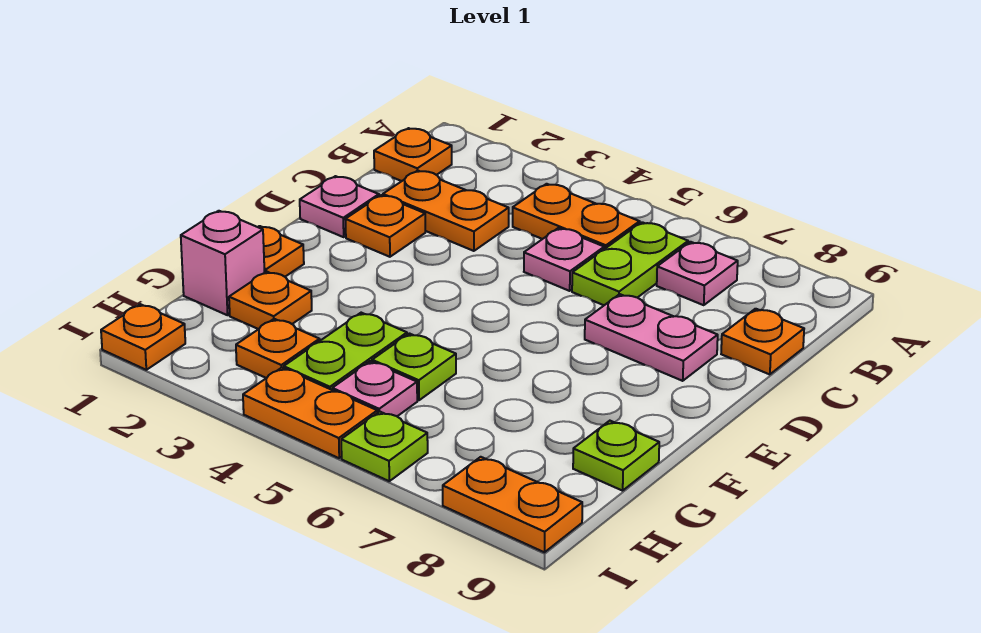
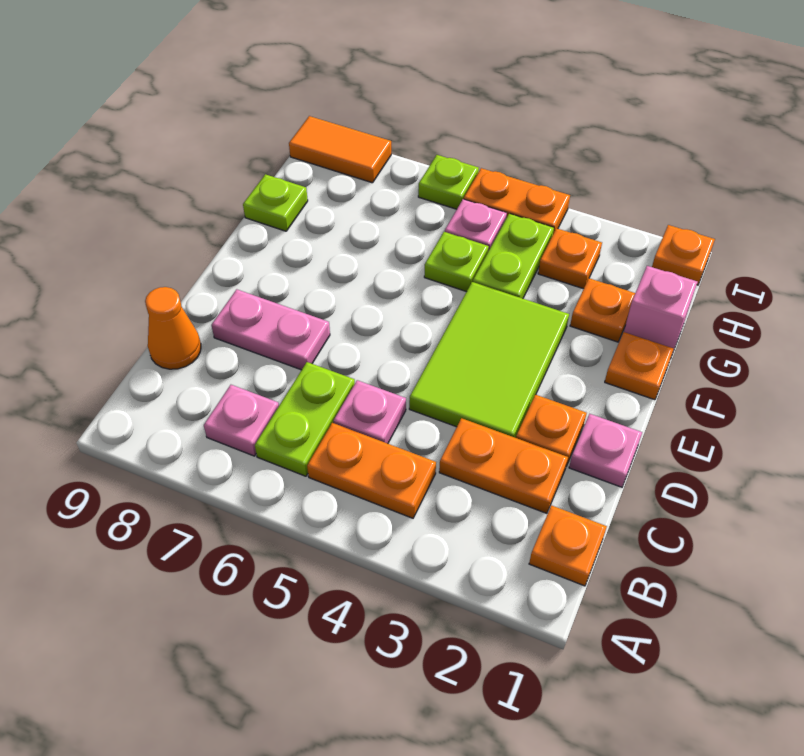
orange plate C9 level 1 -> orange cone C9 level 1
none -> lime tile D3:F4 level 1
orange plate I8:I9 level 1 -> orange tile I8:I9 level 1

